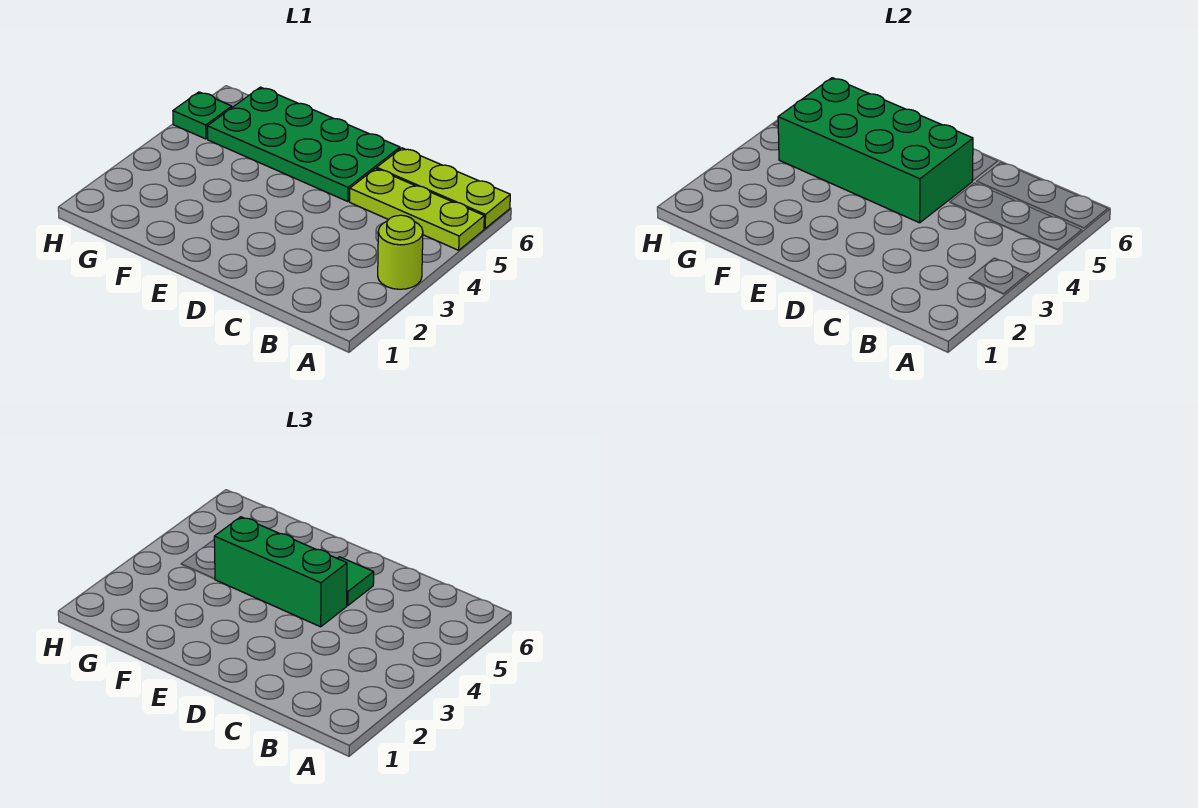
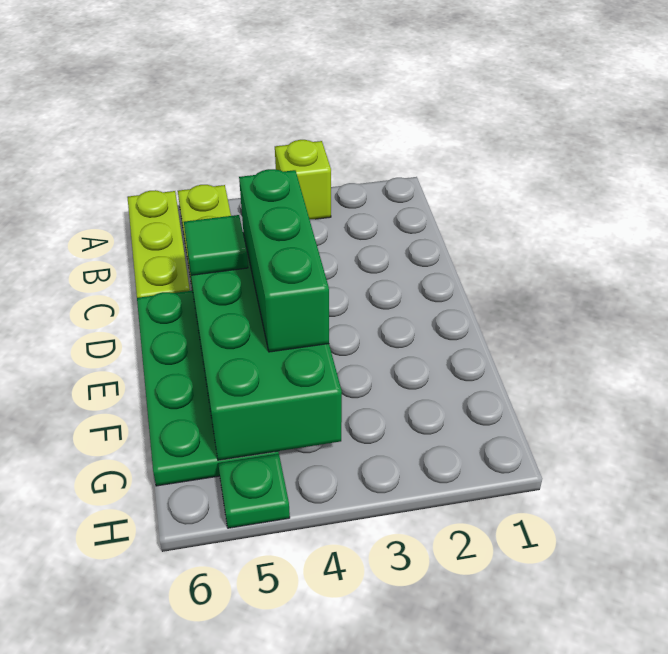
lime round brick A3 level 1 -> lime brick A3 level 1

